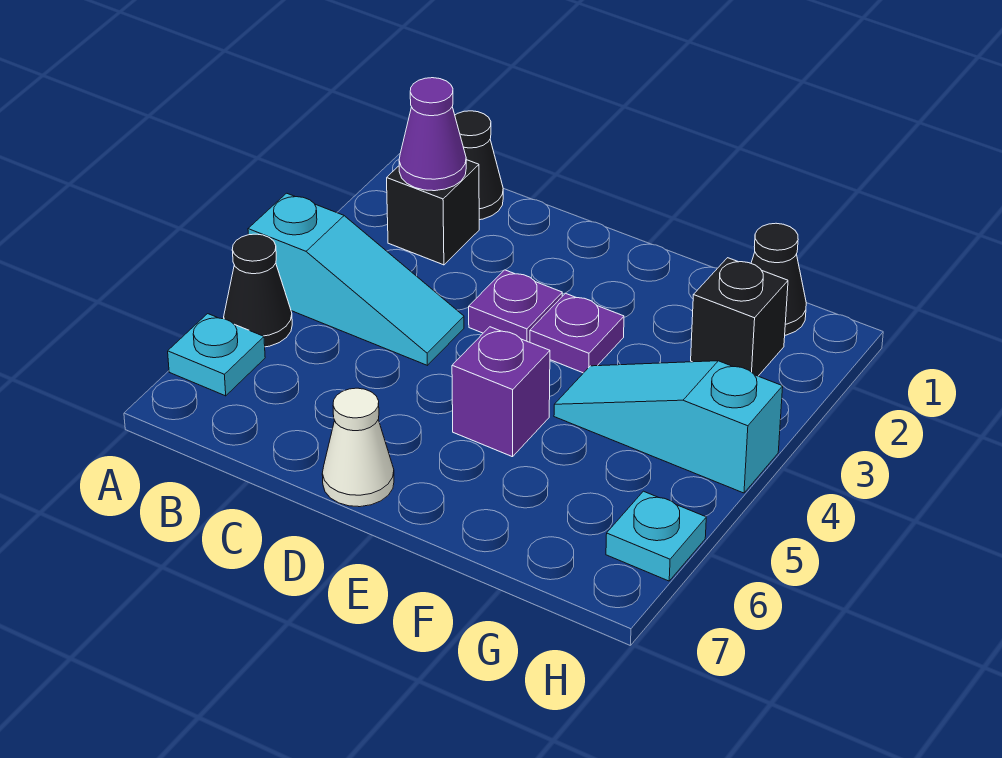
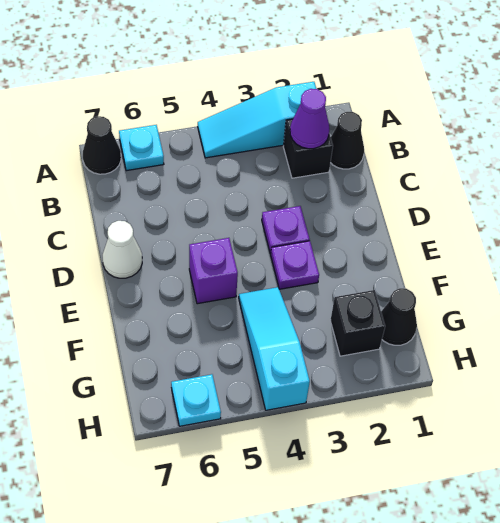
cyan slope A4:C4 level 1 top A -> cyan slope A2:A4 level 1 top 2
black cone A5 level 1 -> black cone A7 level 1

